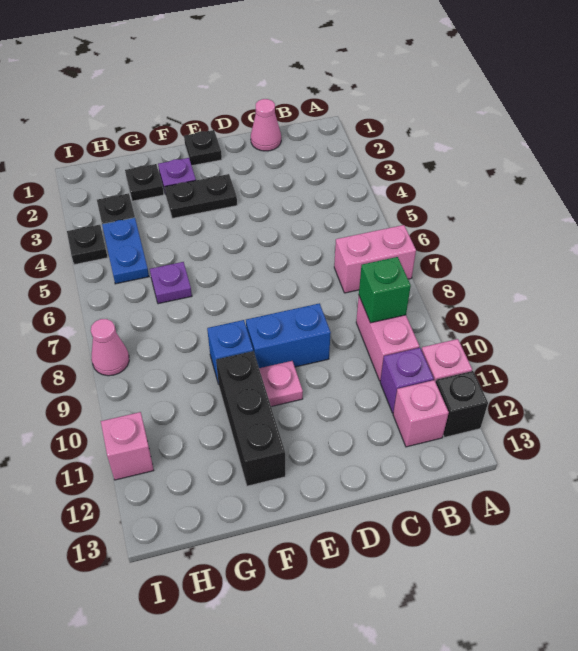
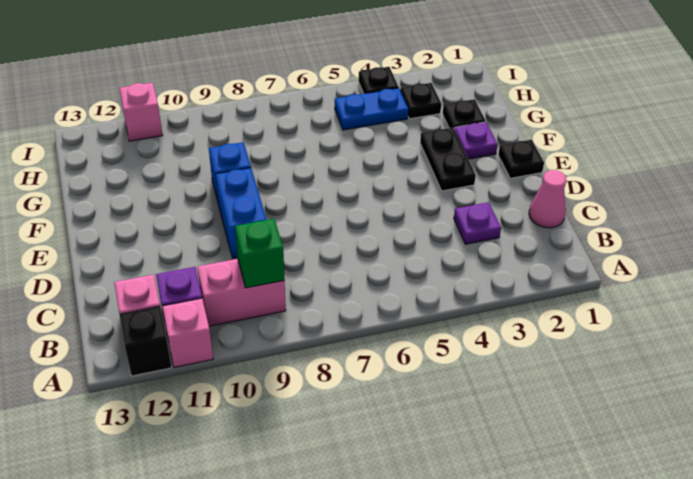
pink brick A7:B7 level 1 -> none
pink plate E10 level 1 -> none
black brick F10:F12 level 1 -> none
purple plate G6 level 1 -> purple plate C3 level 1
pink cone I8 level 1 -> none

